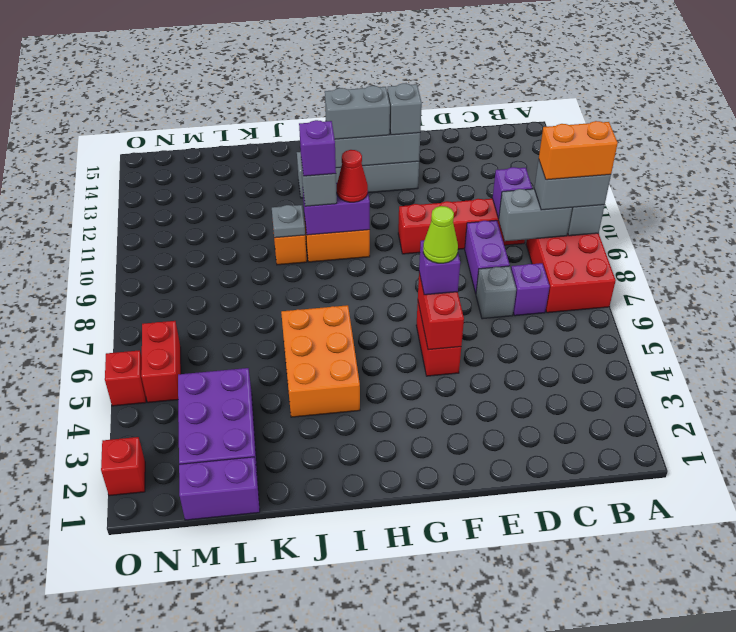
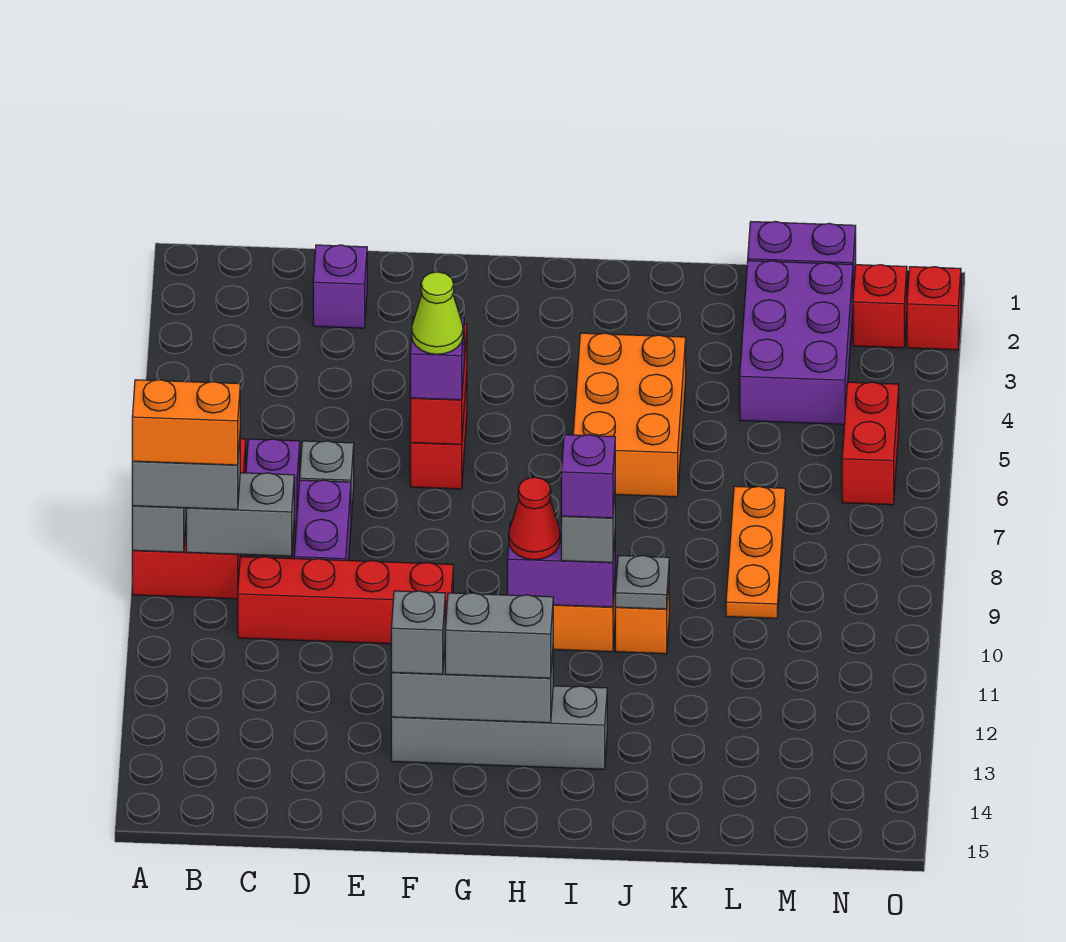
purple brick C10 level 2 -> purple brick D2 level 1
none -> orange plate L7:L9 level 1
red brick O5 level 1 -> red brick N2 level 1

